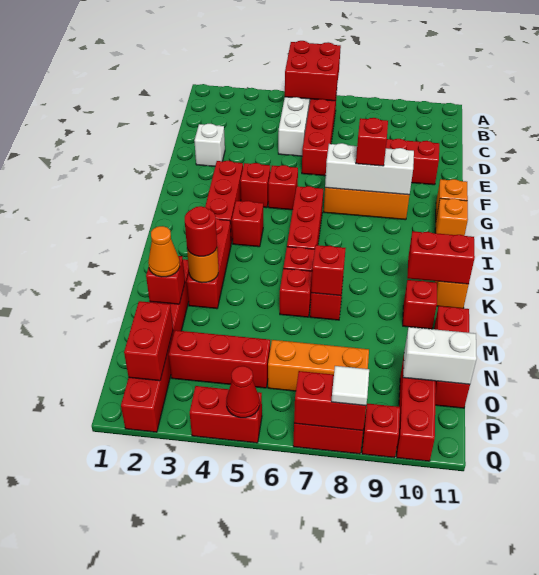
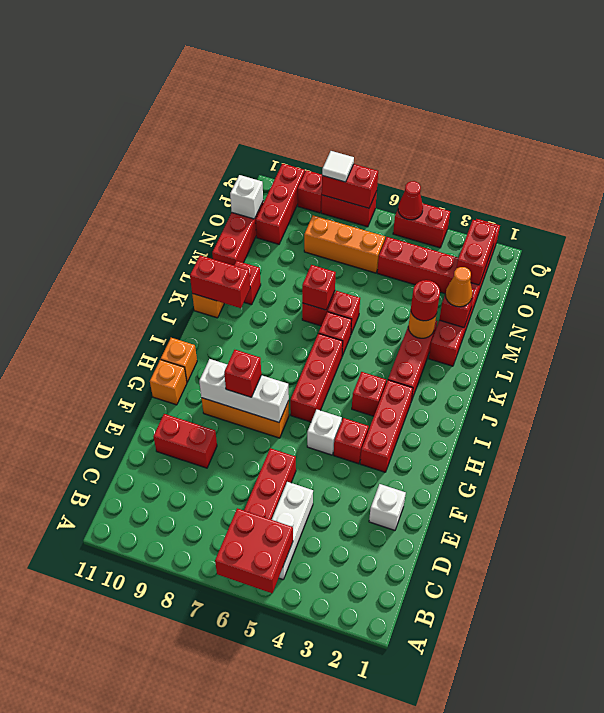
red brick G5 level 1 -> white brick G5 level 1
white brick O10:O11 level 2 -> white brick O11 level 2

